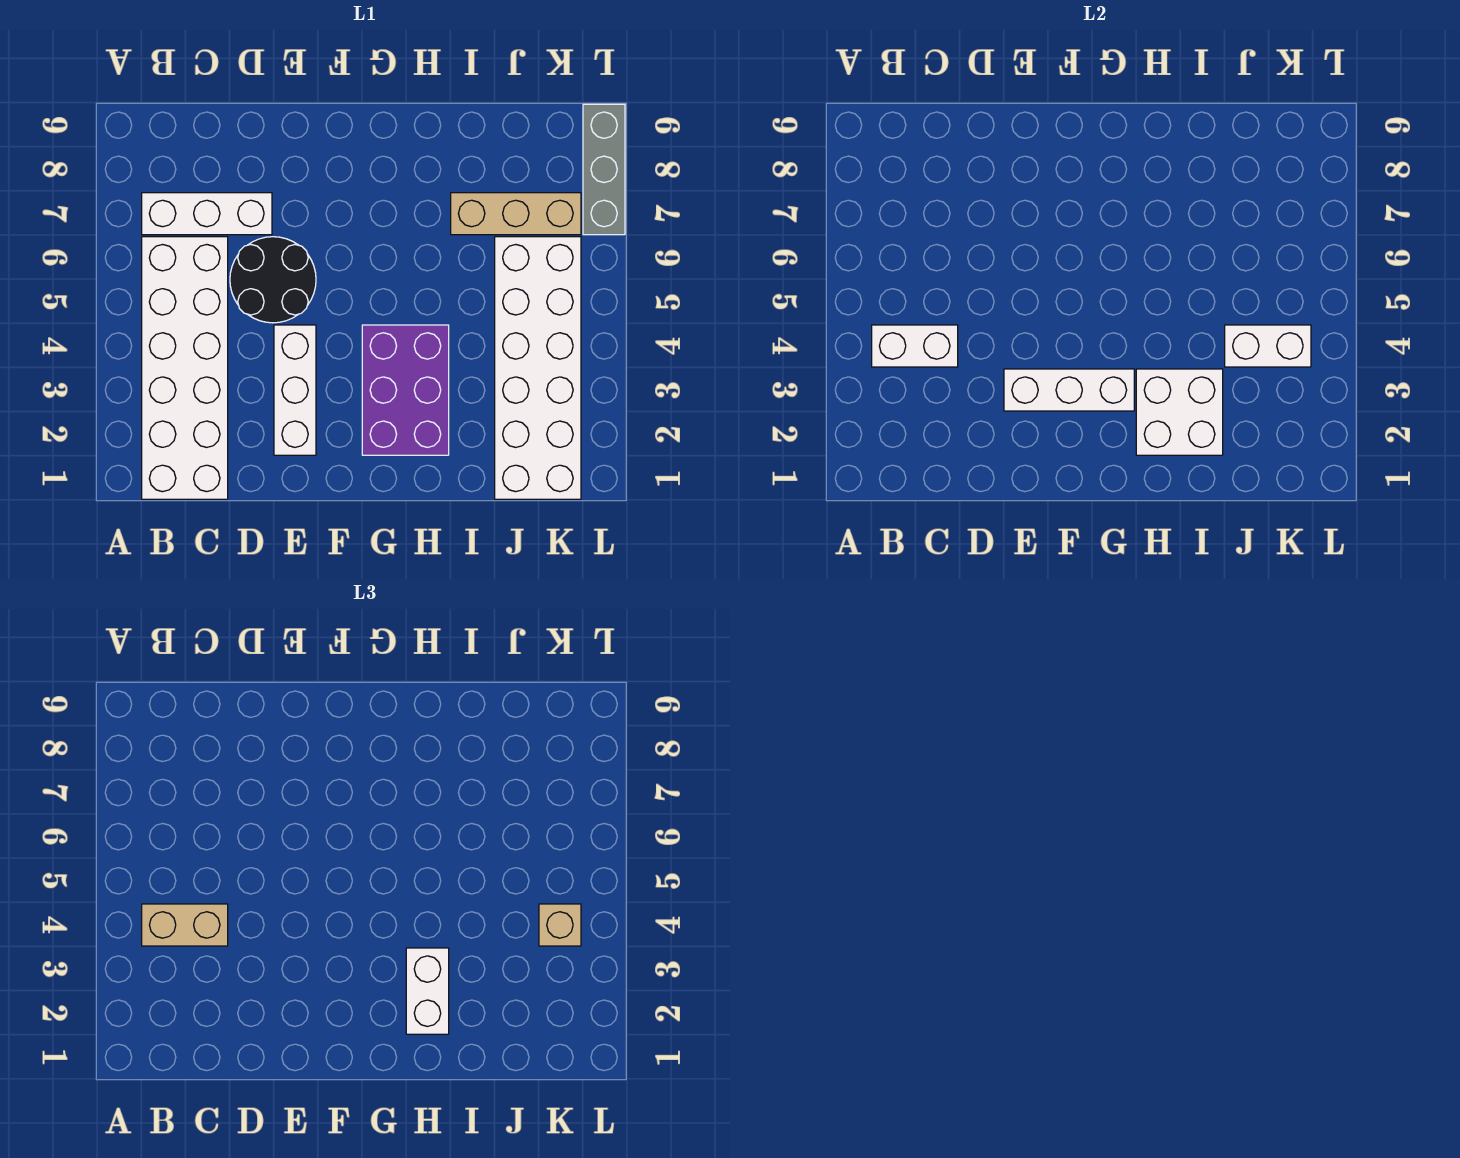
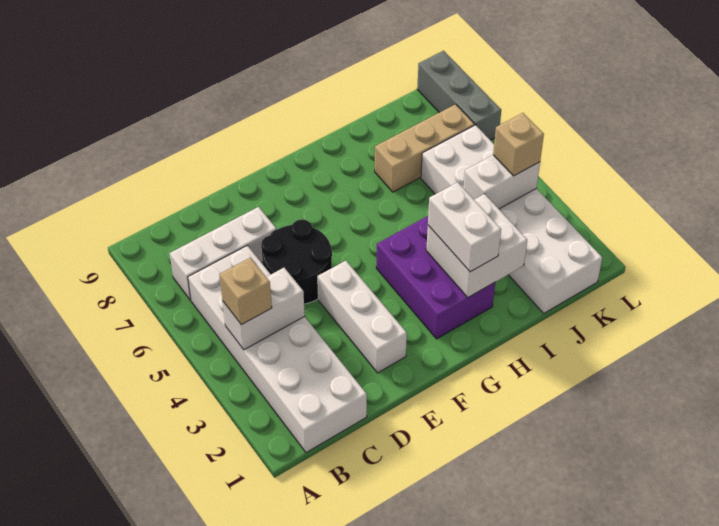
tan brick B4:C4 level 3 -> tan brick B4 level 3
white brick E3:G3 level 2 -> none

